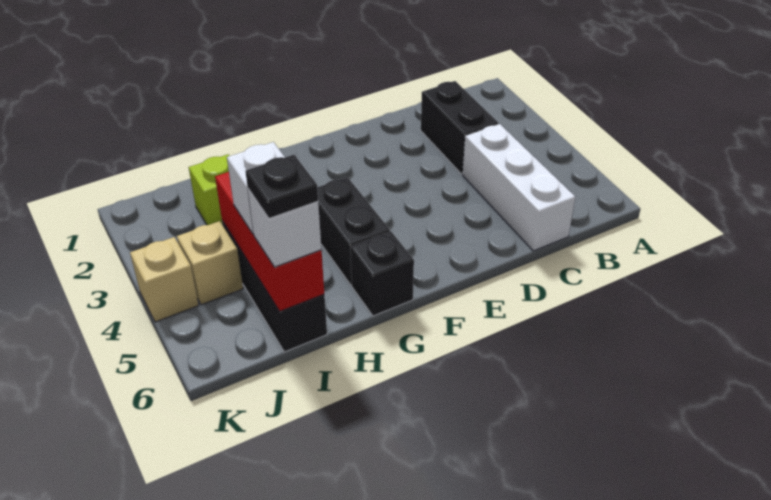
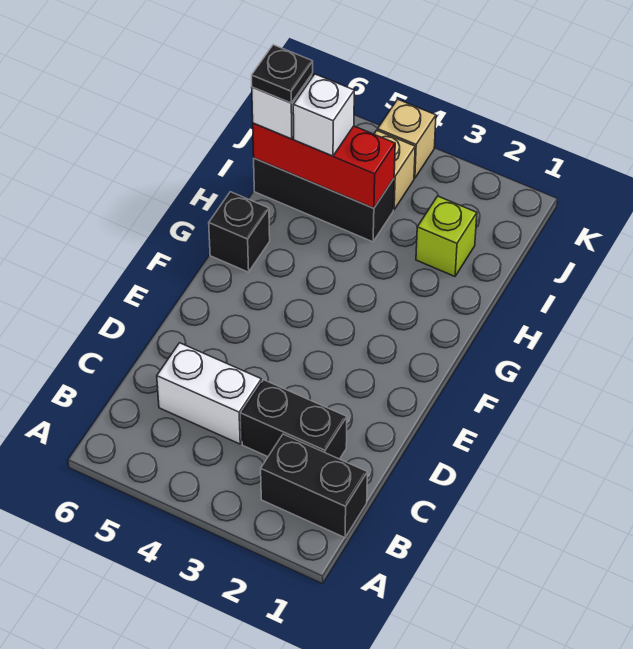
white brick C4:C6 level 1 -> white brick C4:C5 level 1
black brick G4:G5 level 1 -> black brick B1:B2 level 1

